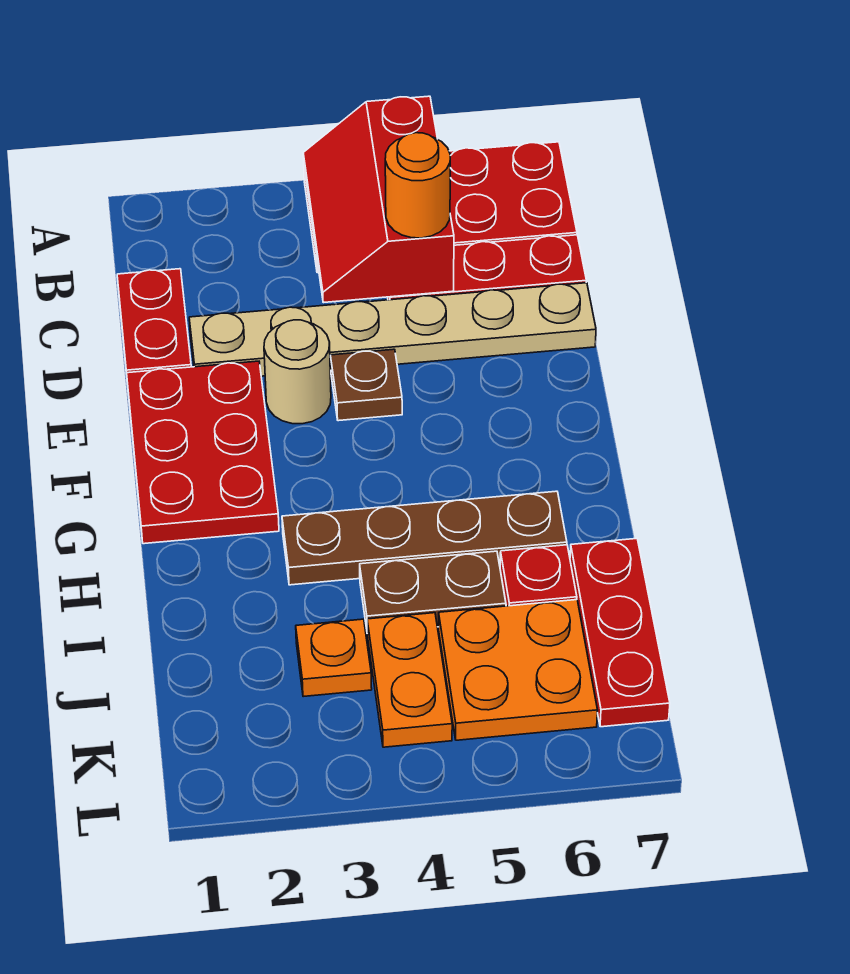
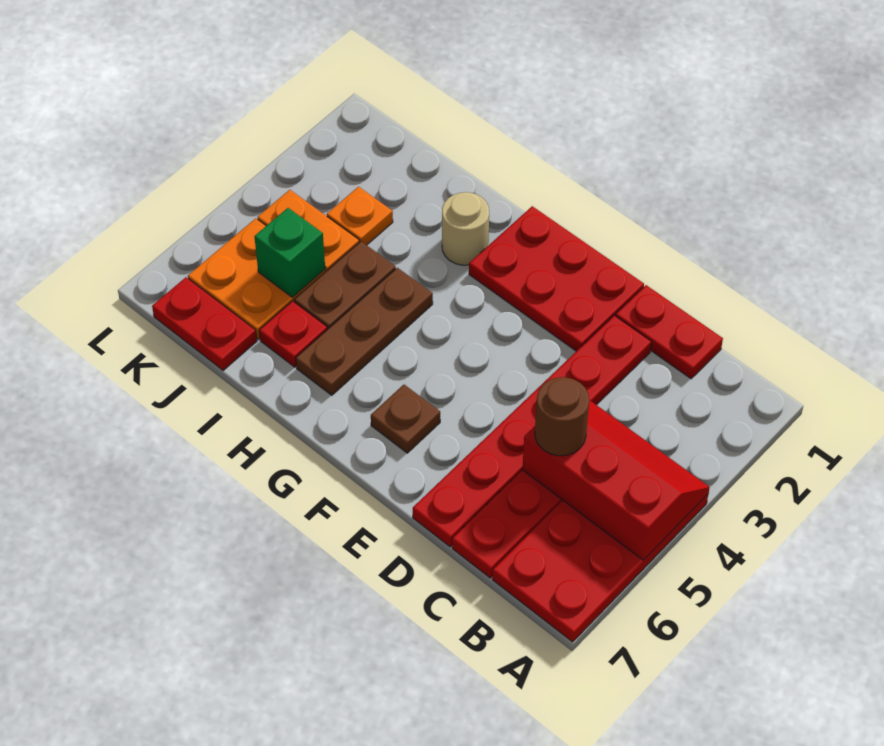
orange round brick C5 level 3 -> brown round brick C5 level 3
tan plate D2:D7 level 1 -> red plate D2:D7 level 1
tan round brick E3 level 1 -> tan round brick H2 level 1
brown plate E4 level 1 -> brown plate F6 level 1
brown plate H3:H6 level 1 -> brown plate H4:H6 level 1
red plate I7:K7 level 1 -> red plate J7:K7 level 1
none -> green brick J5 level 2

